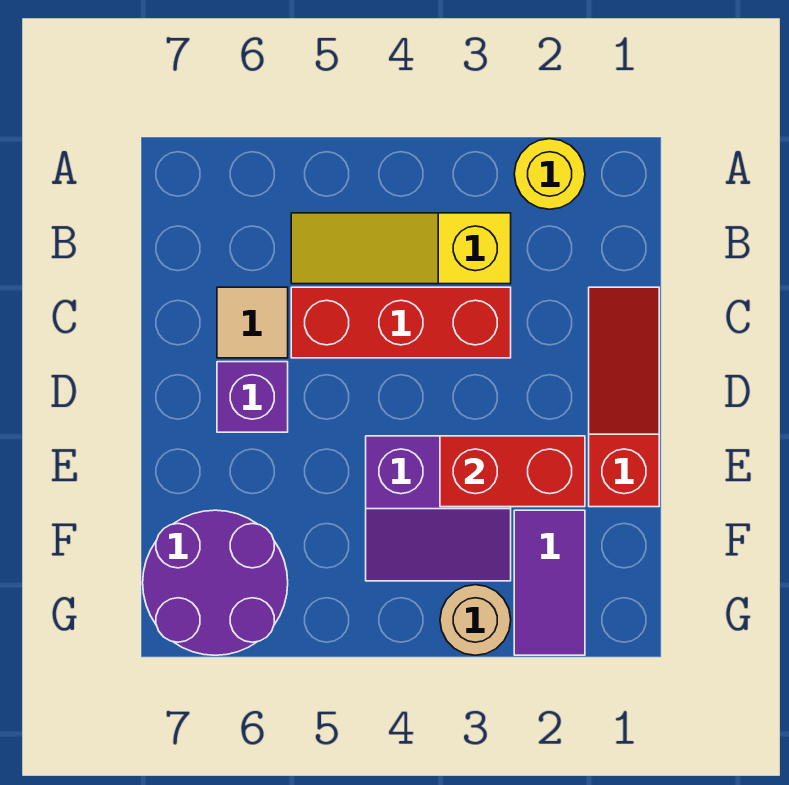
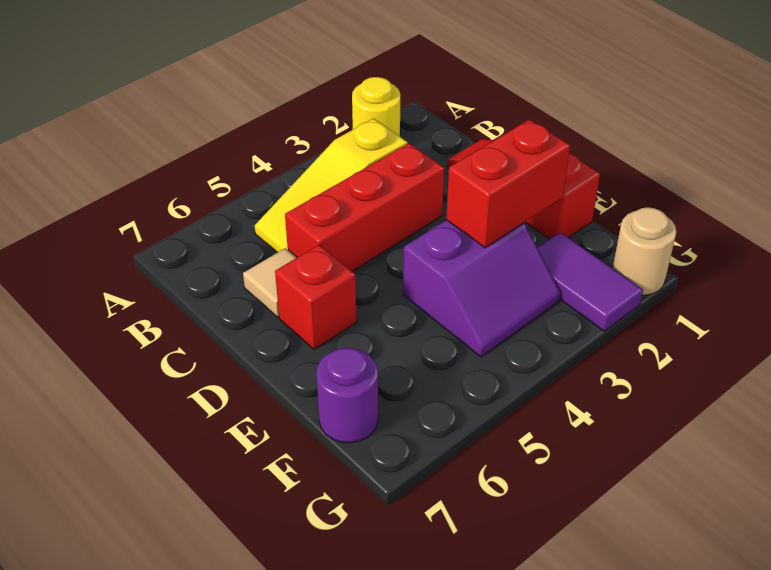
purple brick D6 level 1 -> red brick D6 level 1
purple round brick F6:G7 level 1 -> purple round brick F7 level 1
tan round brick G3 level 1 -> tan round brick G1 level 1

